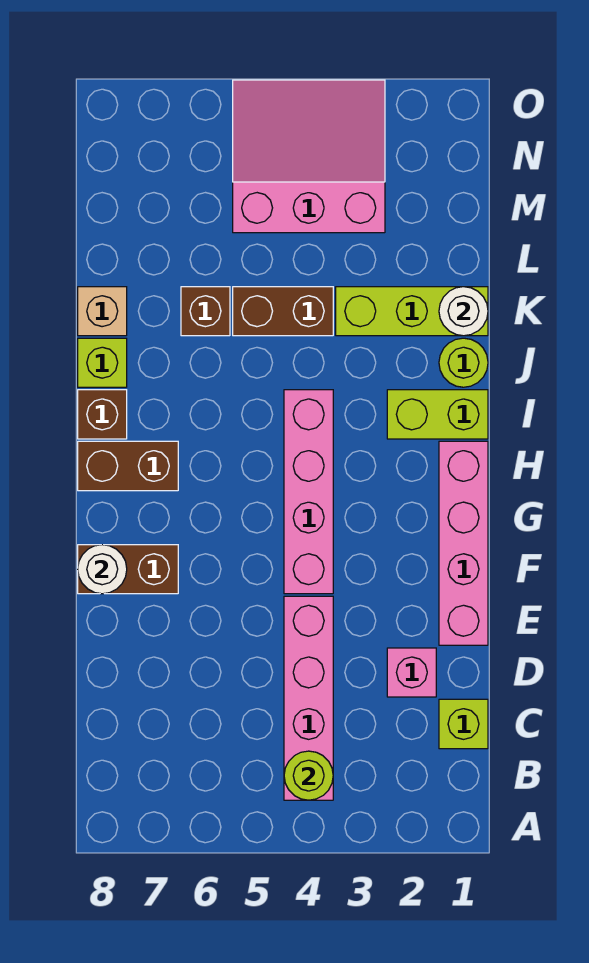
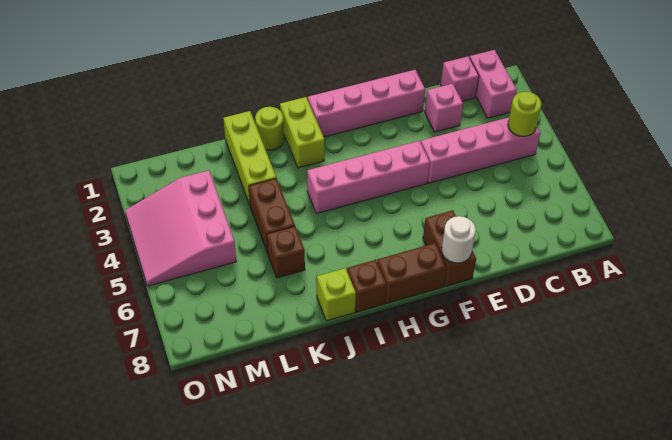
none -> pink brick B1:B2 level 1
lime brick C1 level 1 -> pink brick C1 level 1
brown brick H7:H8 level 1 -> brown brick G8:H8 level 1
white round brick K1 level 2 -> none
tan brick K8 level 1 -> none

